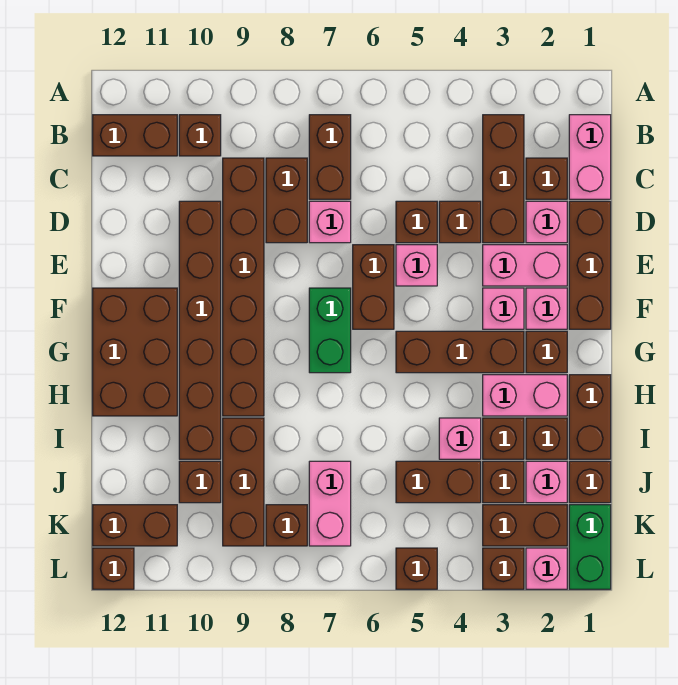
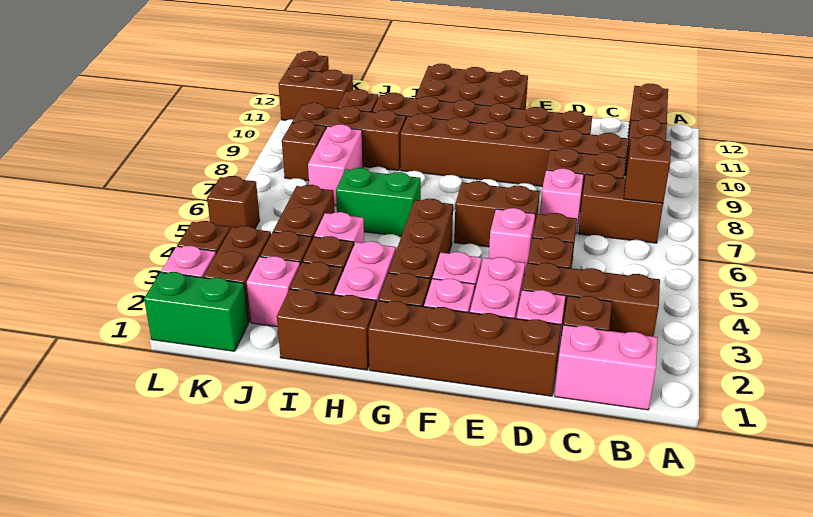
brown brick D1:F1 level 1 -> brown brick D1:G1 level 1
green brick F7:G7 level 1 -> green brick H6:I6 level 1
brown brick J1 level 1 -> brown brick B7 level 2
pink brick J7:K7 level 1 -> pink brick J7:J8 level 1
brown brick K11:K12 level 1 -> brown brick K11:L11 level 1

